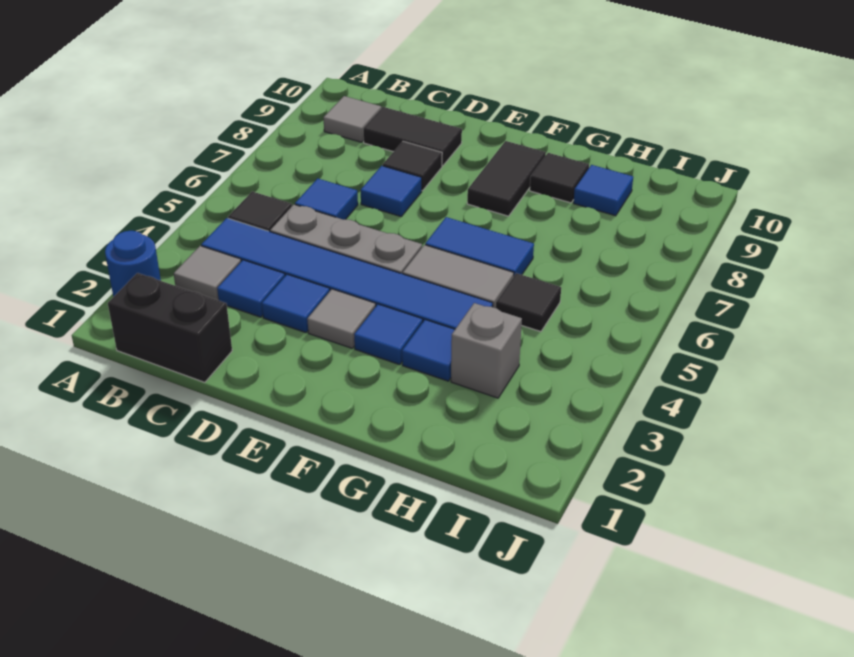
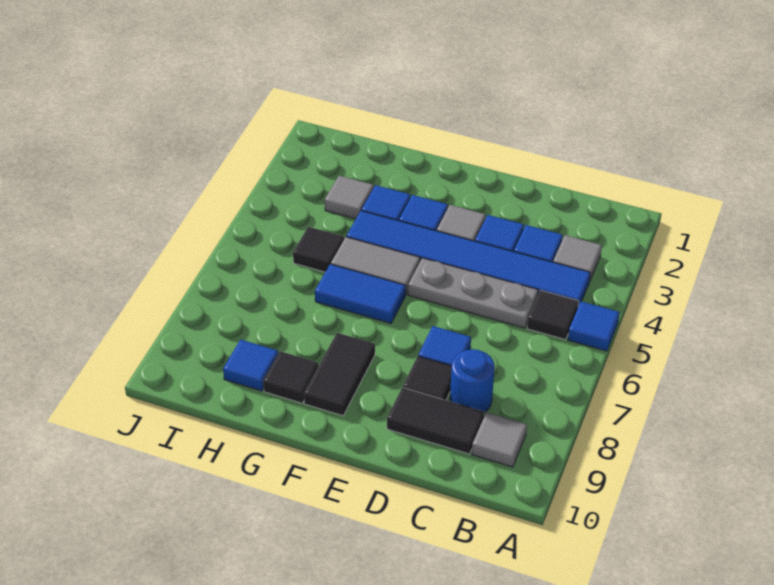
blue round brick A2 level 1 -> blue round brick C8 level 1
black brick B1:C1 level 1 -> none
blue tile C6 level 1 -> blue tile A5 level 1
grey brick H3 level 1 -> grey tile H3 level 1

